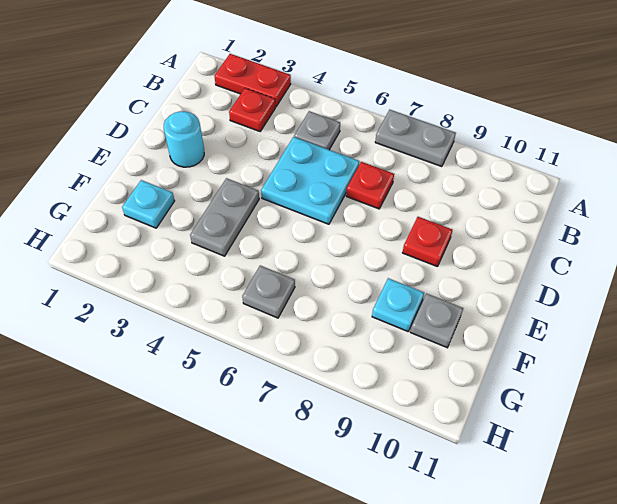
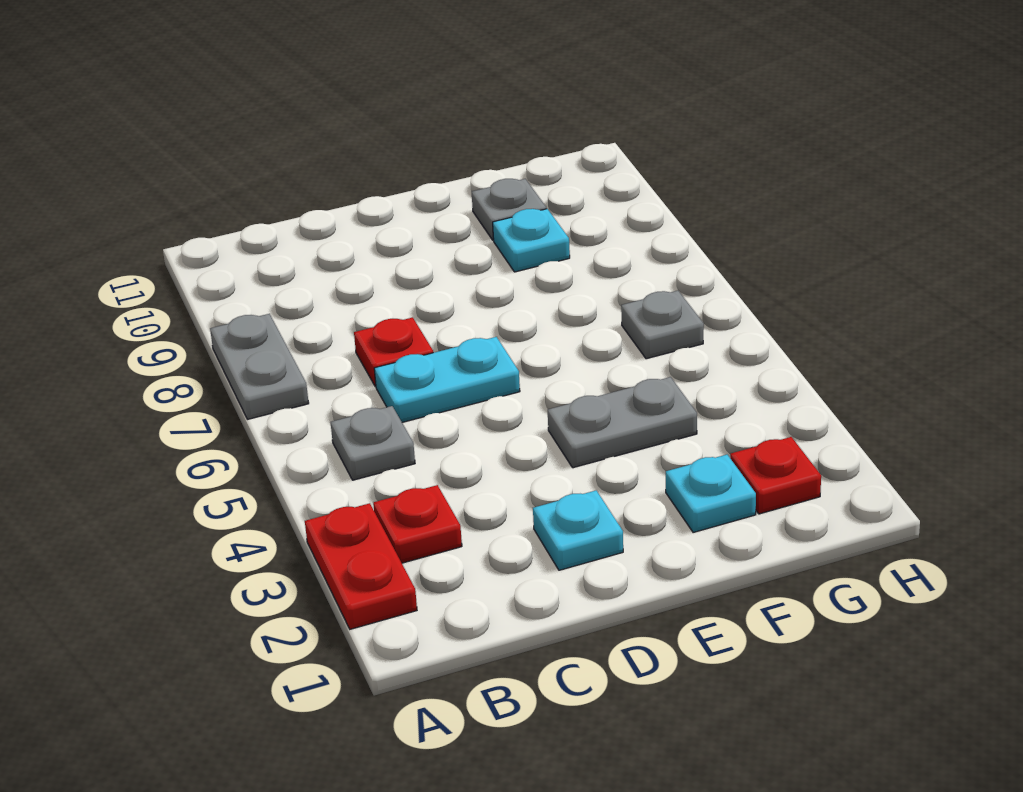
cyan plate C5:D6 level 1 -> cyan plate C6:D6 level 1
cyan round brick D2 level 1 -> cyan plate D2 level 1
red plate D9 level 1 -> red plate G2 level 1

